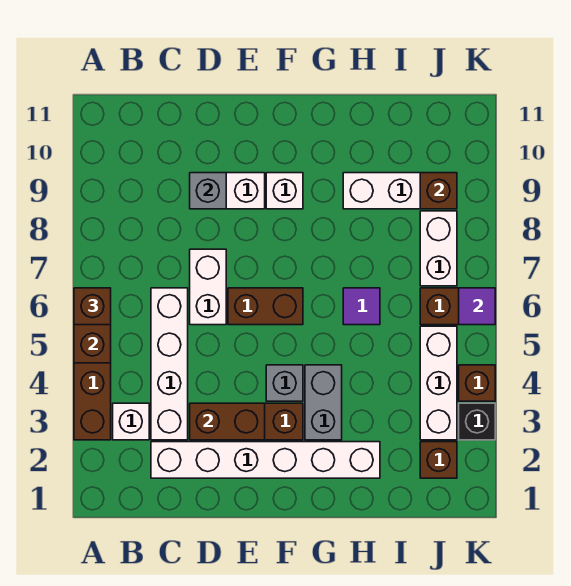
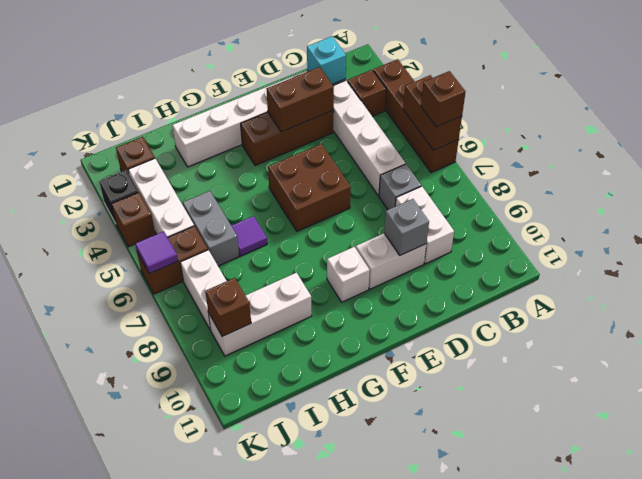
white brick B3 level 1 -> brown brick B3 level 1
none -> cyan brick C2 level 2
white brick D6:D7 level 1 -> white brick C8:C9 level 1
brown brick E6:F6 level 1 -> brown brick E5:F6 level 1
grey brick F4 level 1 -> grey brick C7 level 1
grey brick G3:G4 level 1 -> grey brick I5:I6 level 1

